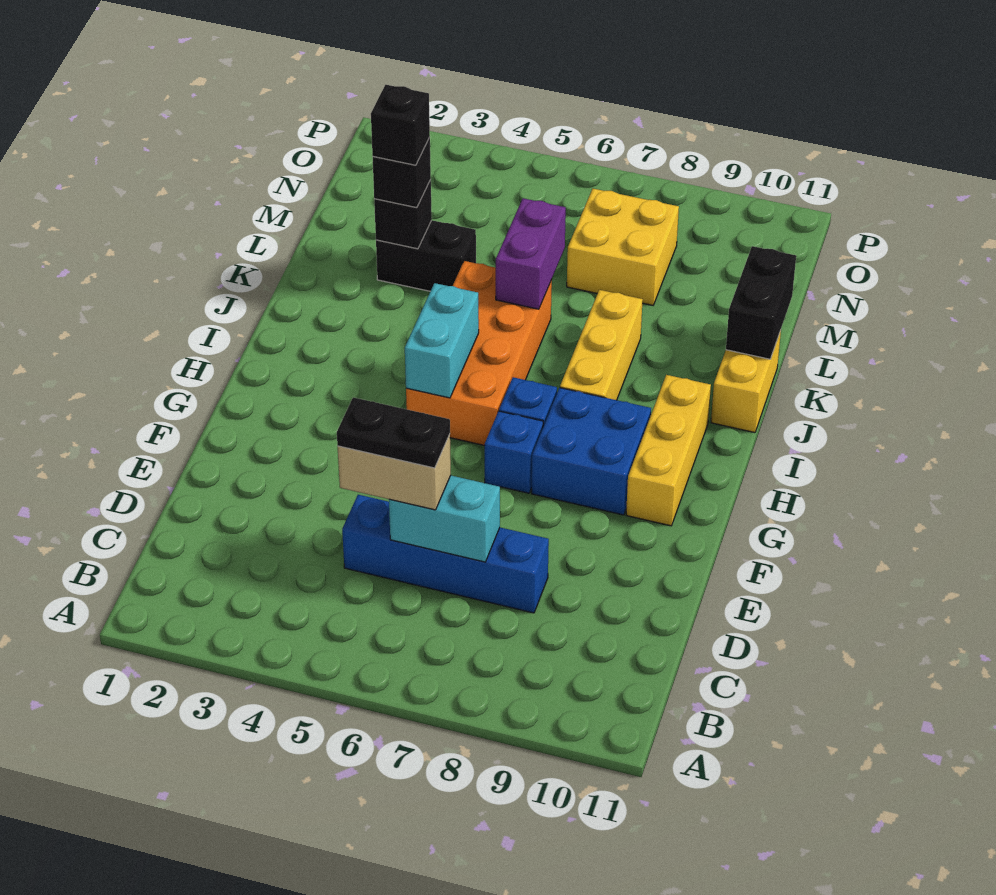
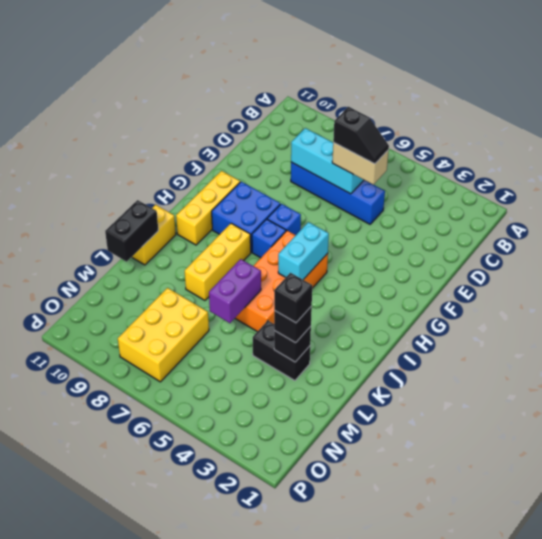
black plate D5:D6 level 4 -> black slope D5:D6 level 4 top 6
cyan brick D6:D7 level 2 -> cyan brick D6:D8 level 2
yellow brick M7:N8 level 1 -> yellow brick M7:O8 level 1

